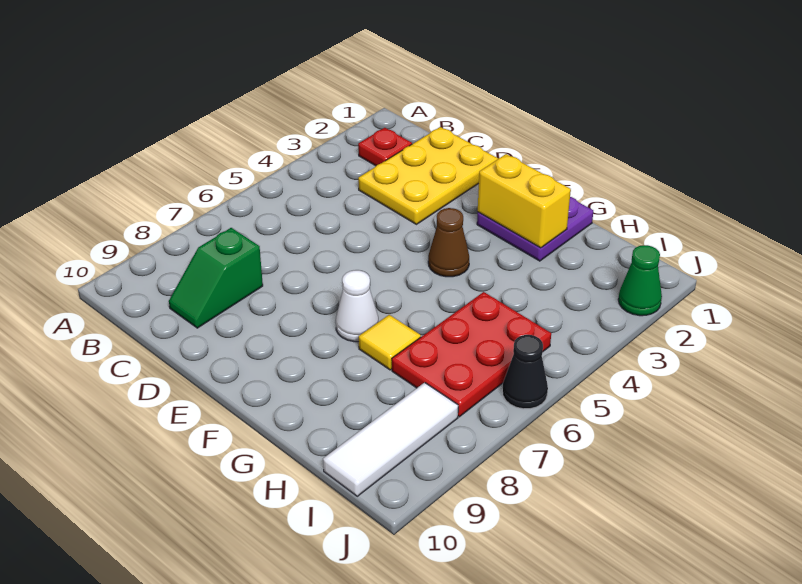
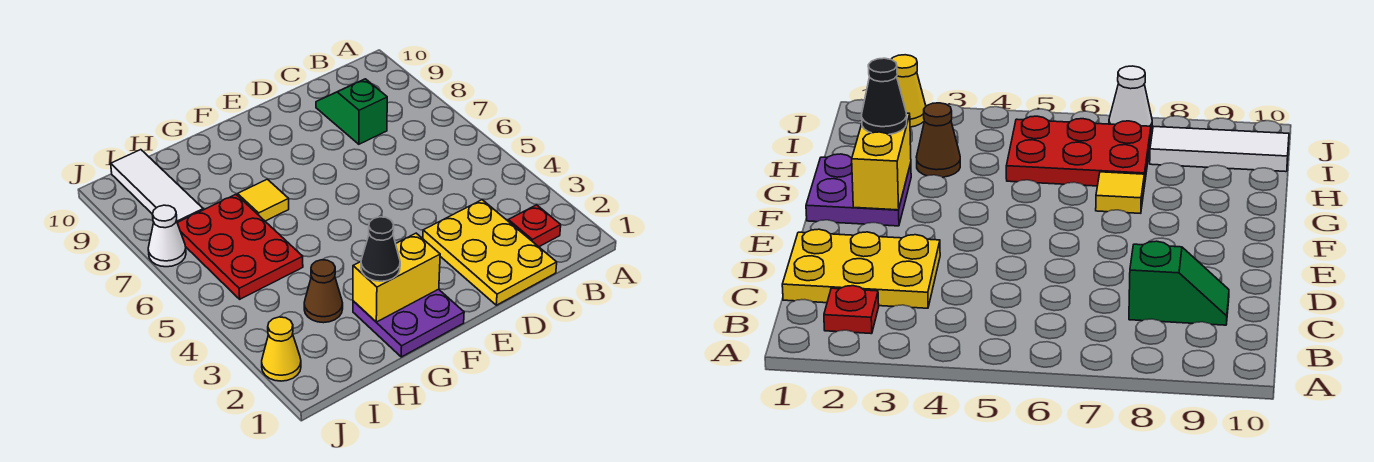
brown cone F4 level 1 -> brown cone H3 level 1
white cone F7 level 1 -> white cone J7 level 1
green cone J2 level 1 -> yellow cone J2 level 1
black cone J6 level 1 -> black cone G2 level 3

